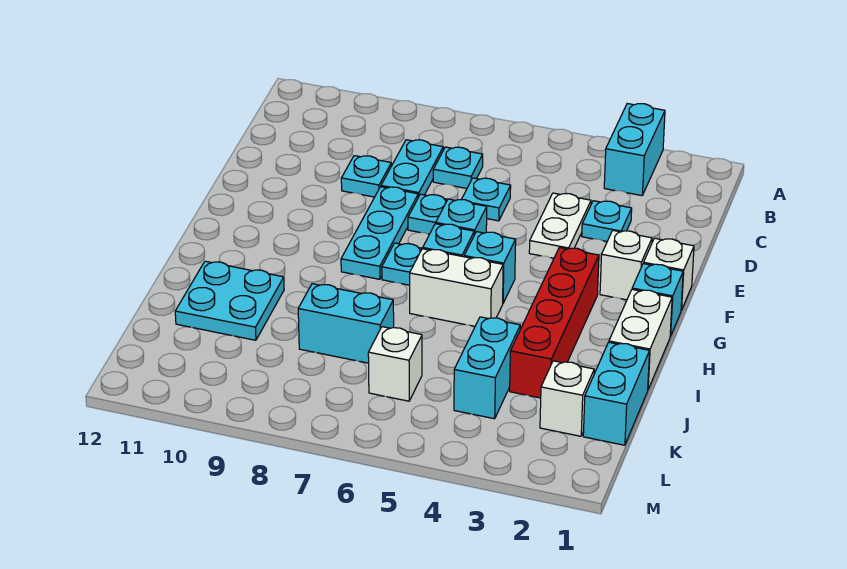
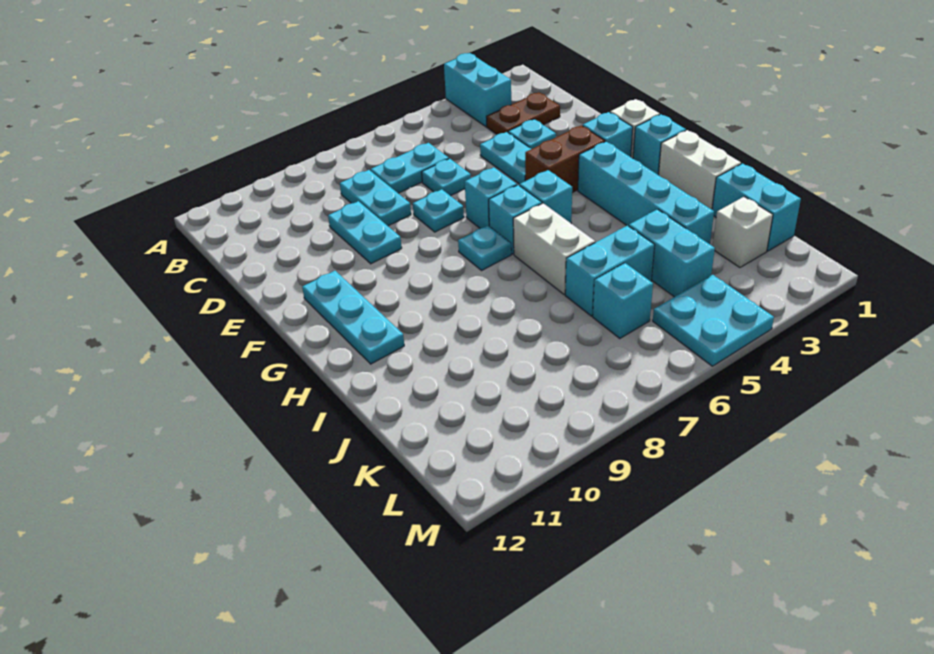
none -> brown plate C2:C3 level 1
cyan plate C7 level 1 -> cyan plate C6:C7 level 1
white plate D4:E4 level 1 -> cyan plate D4:E4 level 1
cyan plate D9 level 1 -> cyan plate D9:E9 level 1
cyan plate E8:G8 level 1 -> cyan plate F11:H11 level 1
white brick F2 level 1 -> cyan brick F2 level 1
none -> brown brick F3:F4 level 1
red brick G3:J3 level 1 -> cyan brick G3:J3 level 1
white brick H5:H6 level 1 -> white brick H6:I6 level 1
cyan plate I10:J11 level 1 -> cyan plate L4:M5 level 1
cyan brick J7:J8 level 1 -> cyan brick J5:J6 level 1
white brick K6 level 1 -> cyan brick K6 level 1

